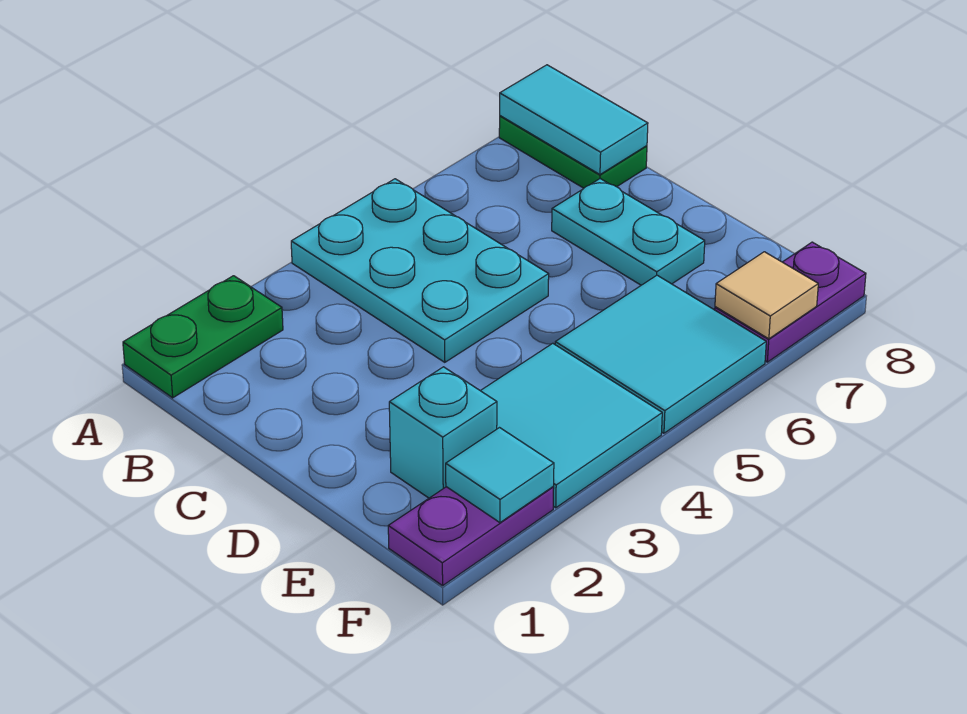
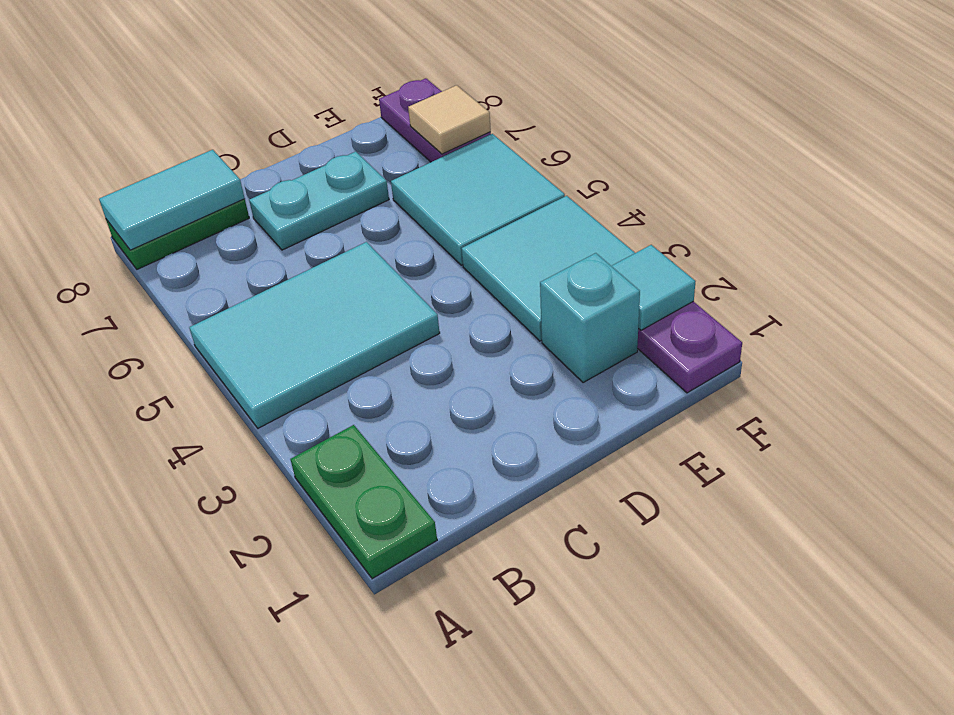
cyan plate A4:C5 level 1 -> cyan tile A4:C5 level 1

